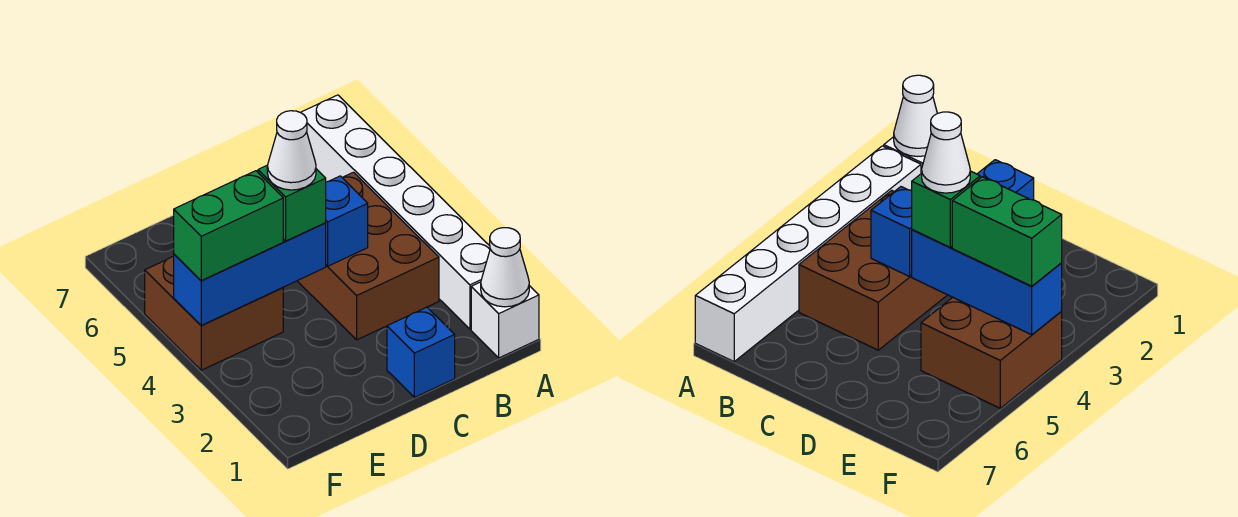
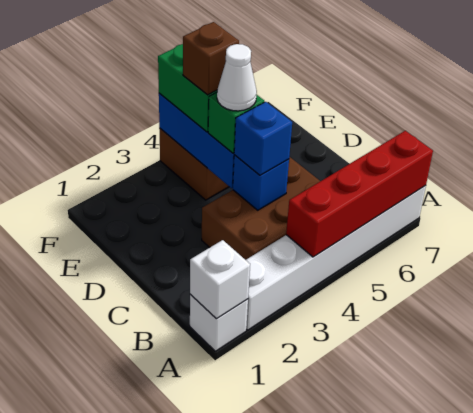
white cone A1 level 2 -> white brick A1 level 2
none -> red brick A4:A7 level 2
blue brick C1 level 1 -> blue brick C4 level 3
none -> brown brick E4 level 4

